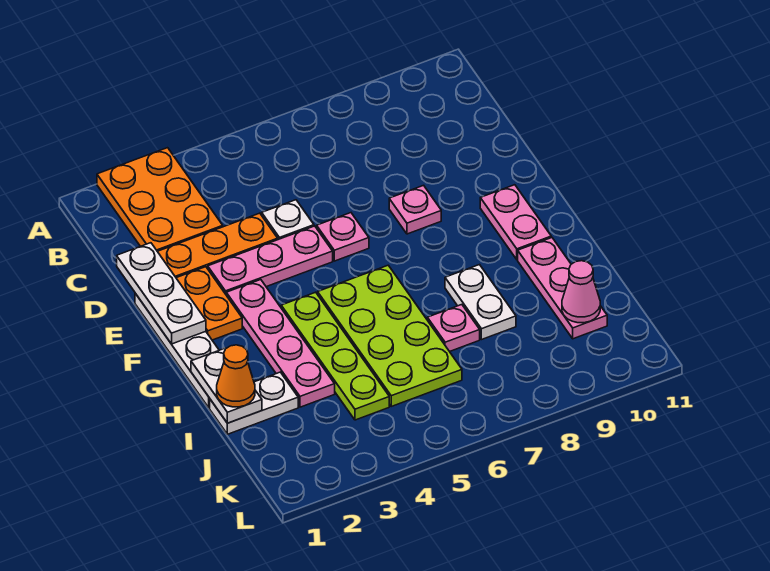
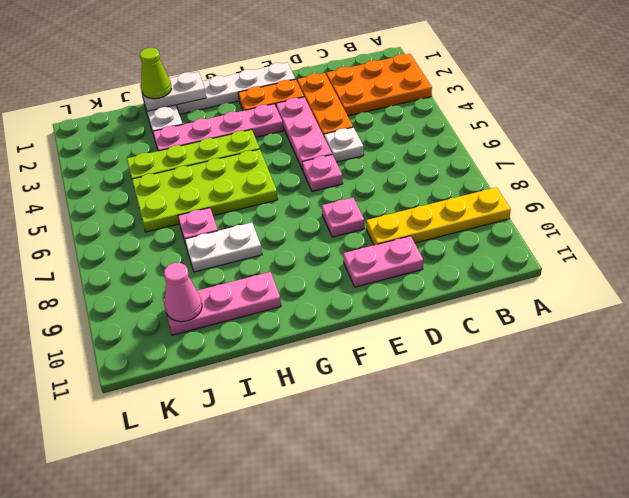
none -> yellow plate A9:D9 level 1
white plate D1:F1 level 2 -> none
pink plate F10:G10 level 1 -> pink plate D10:E10 level 1
orange cone I1 level 3 -> lime cone I1 level 3

